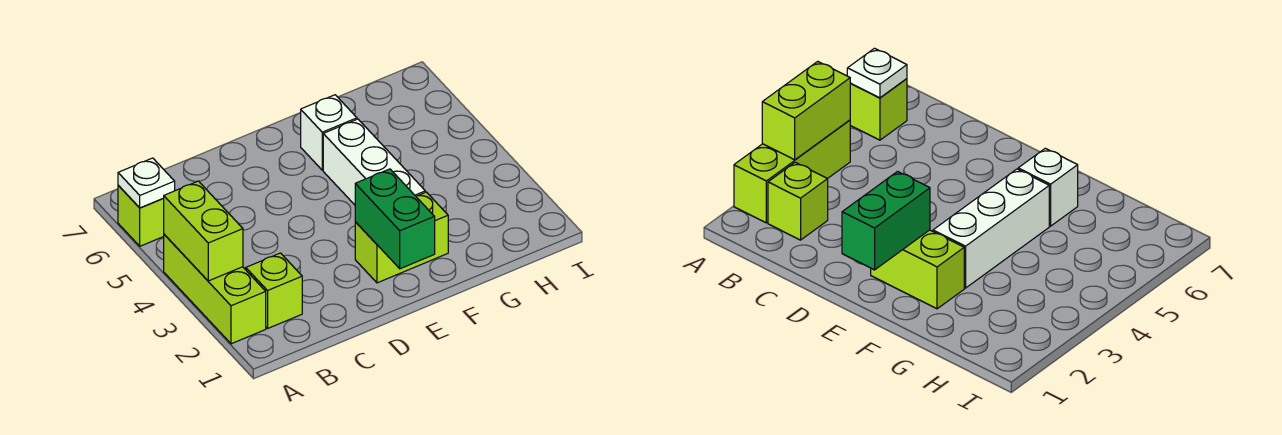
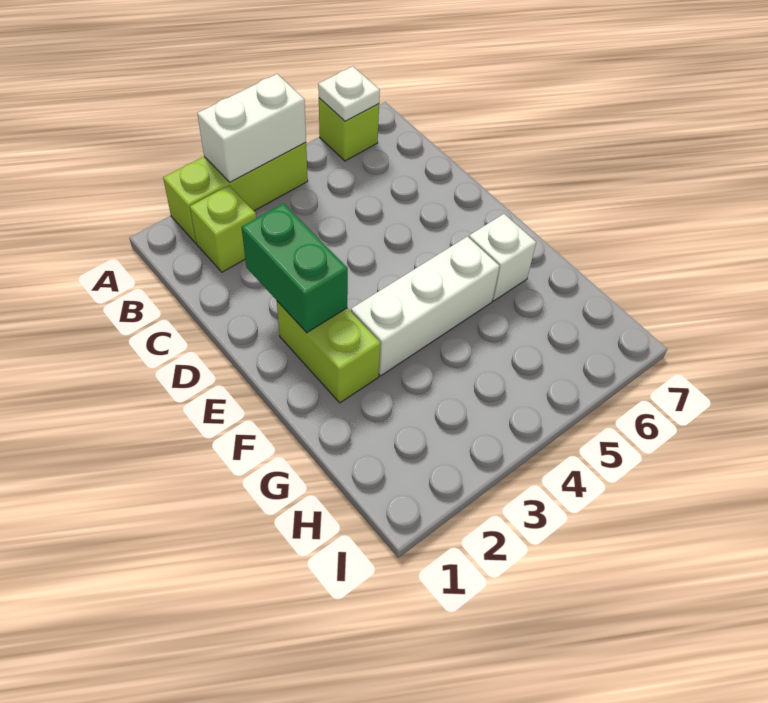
lime brick A3:A4 level 2 -> white brick A3:A4 level 2
green brick E1:E2 level 2 -> green brick D2:E2 level 2

